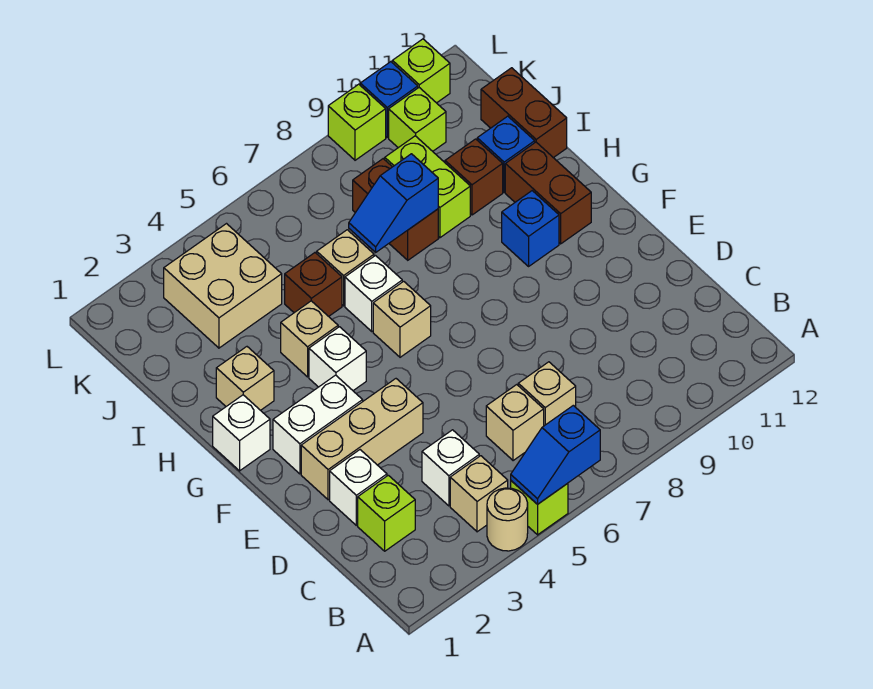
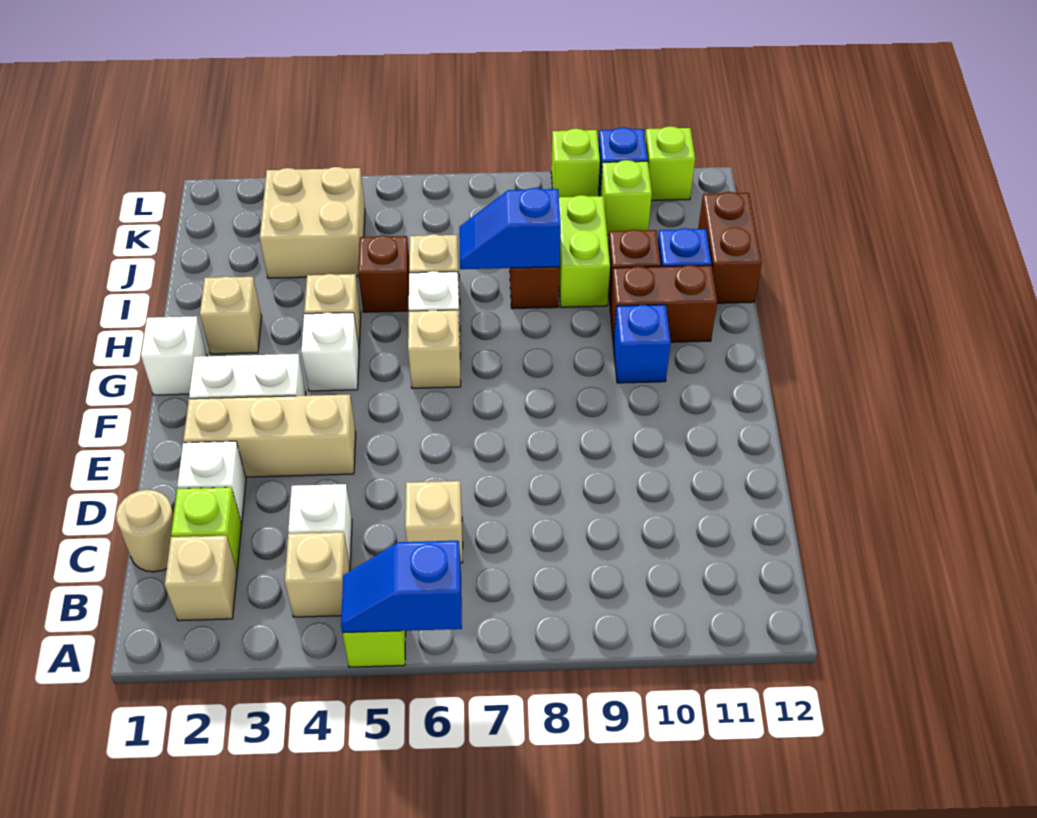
tan round brick A4 level 1 -> tan round brick C1 level 1
tan brick C7 level 1 -> tan brick B2 level 1
brown brick G11:H11 level 1 -> brown brick H10:H11 level 1

